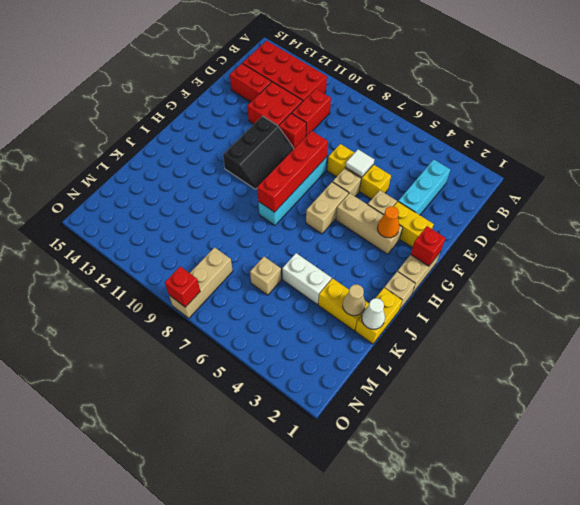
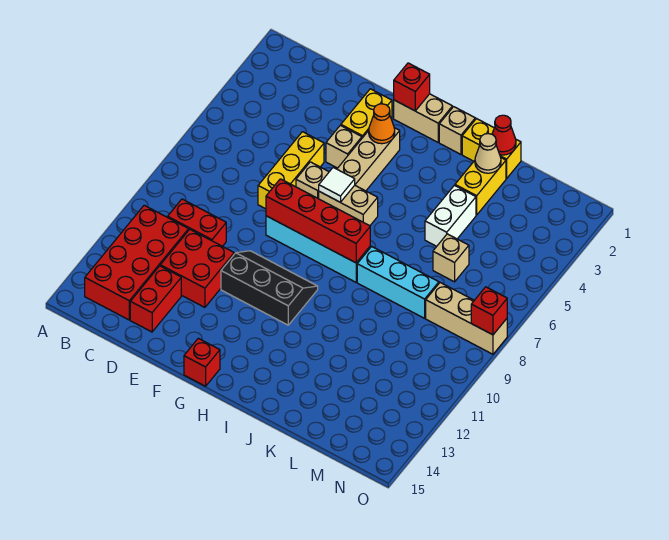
cyan brick C3:E3 level 1 -> cyan brick J8:L8 level 1
white tile E6 level 2 -> white tile G6 level 2
red brick E10 level 1 -> red brick G15 level 1
white cone K1 level 2 -> red cone K1 level 2

